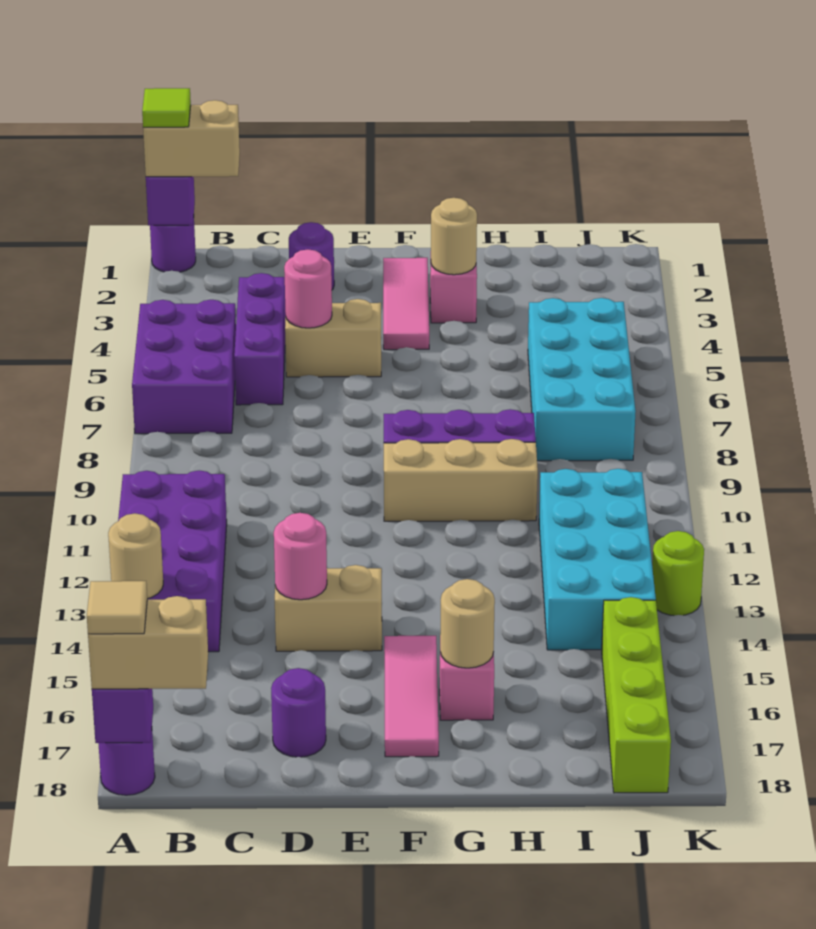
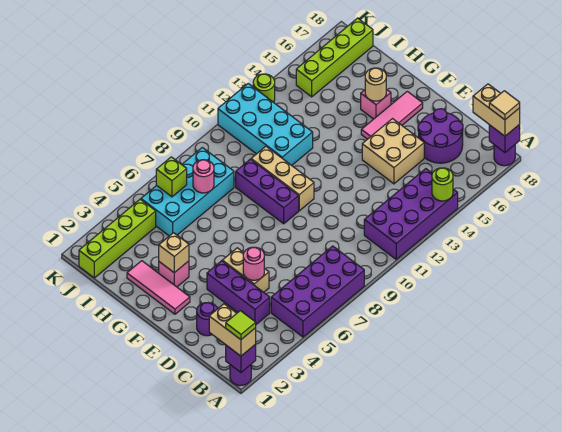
purple brick A5:B7 level 1 -> purple brick A5:B8 level 1
tan round brick A14 level 2 -> lime round brick A14 level 2
purple brick C4:C6 level 1 -> purple brick C4:E4 level 1
tan brick D14:E14 level 1 -> tan brick D14:E15 level 1
pink round brick D14 level 2 -> pink round brick I7 level 2
purple round brick D17 level 1 -> purple round brick C16:D17 level 1
pink tile F2:F4 level 1 -> pink tile F2:H2 level 1
tan round brick G3 level 2 -> tan brick G3 level 2
cyan brick I11:J14 level 1 -> cyan brick H11:K12 level 1
none -> lime brick J1:J4 level 1
none -> lime brick J6 level 2

